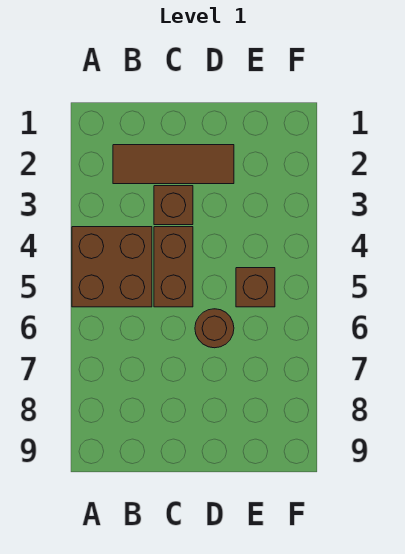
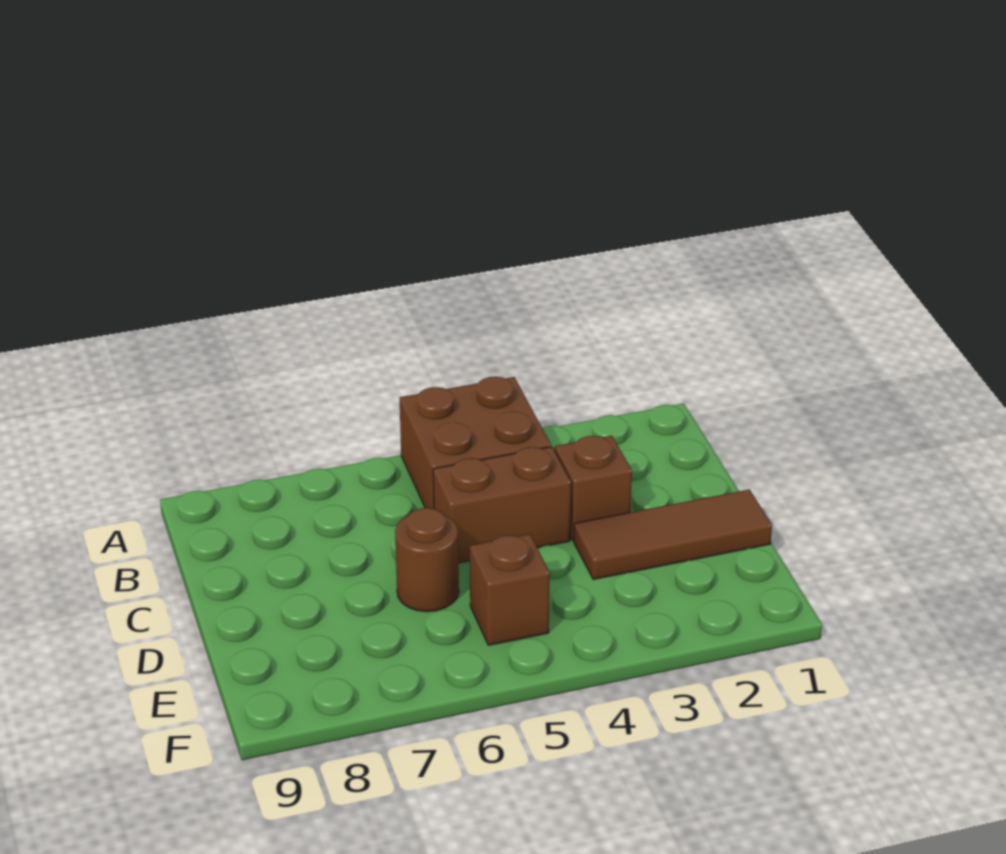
brown tile B2:D2 level 1 -> brown tile D1:D3 level 1

